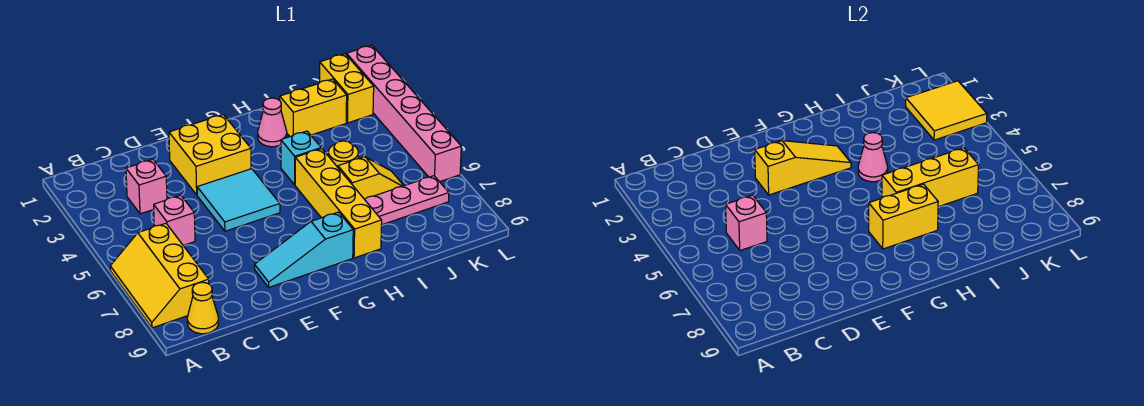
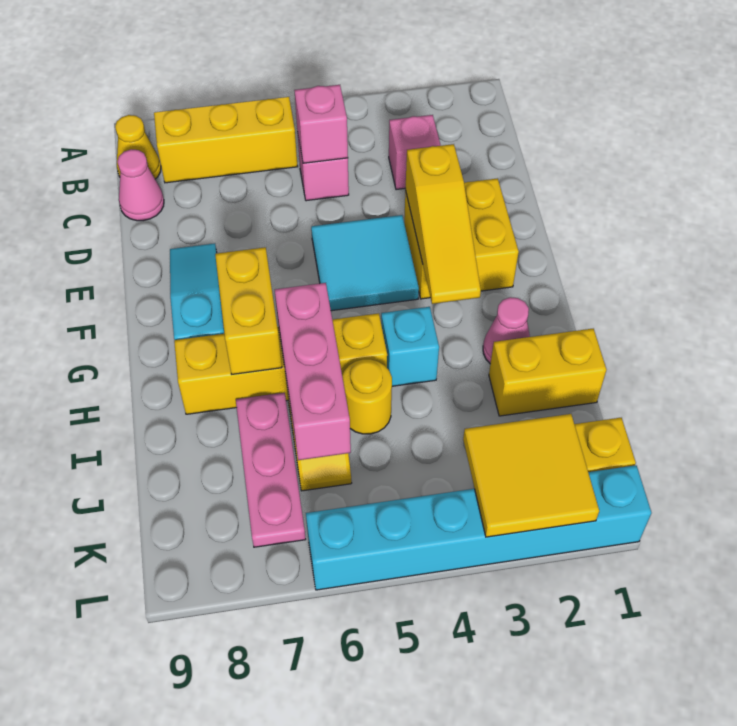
pink cone H4 level 2 -> pink cone C9 level 1
yellow brick H6:J6 level 2 -> pink brick H6:J6 level 2
yellow brick I2:J2 level 1 -> yellow brick I1:I2 level 1
pink brick L1:L6 level 1 -> cyan brick L1:L6 level 1

